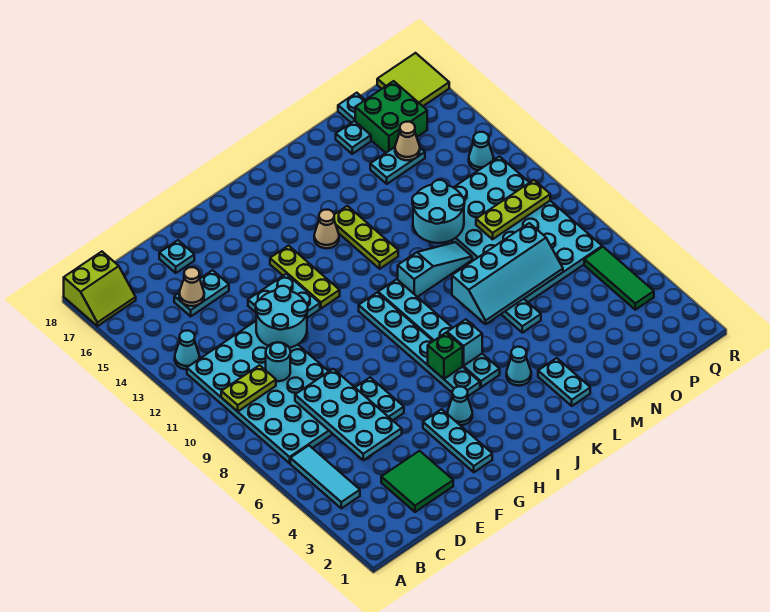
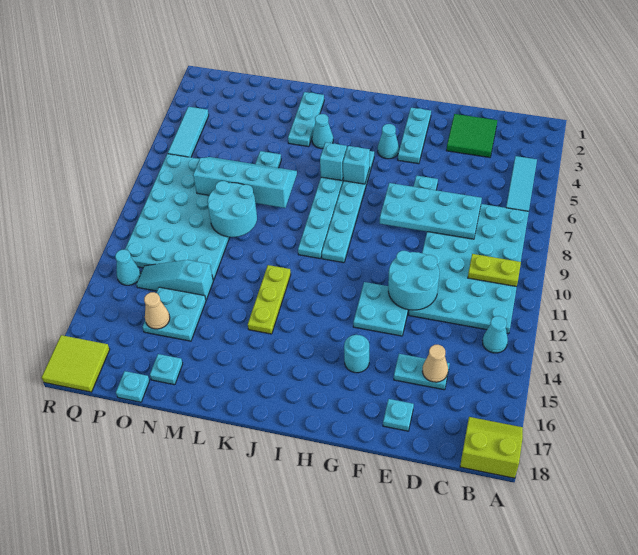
cyan plate D5:E8 level 2 -> cyan plate D7:G8 level 2
cyan round brick D10 level 2 -> cyan round brick G15 level 1
lime plate H12:H14 level 1 -> none
green brick I6 level 2 -> cyan brick I6 level 2
tan cone J14 level 1 -> none
cyan slope K10:M10 level 1 top K -> cyan slope N13:P13 level 1 top N
cyan plate L2:L3 level 1 -> cyan plate L2:L4 level 1
cyan round brick M11:N12 level 2 -> cyan round brick M9:N10 level 2
cyan plate N15:O15 level 1 -> cyan plate N14:O15 level 1
lime plate O10:Q10 level 2 -> none
green brick O16:P17 level 1 -> none
green tile Q4:Q6 level 1 -> cyan tile Q4:Q6 level 1

